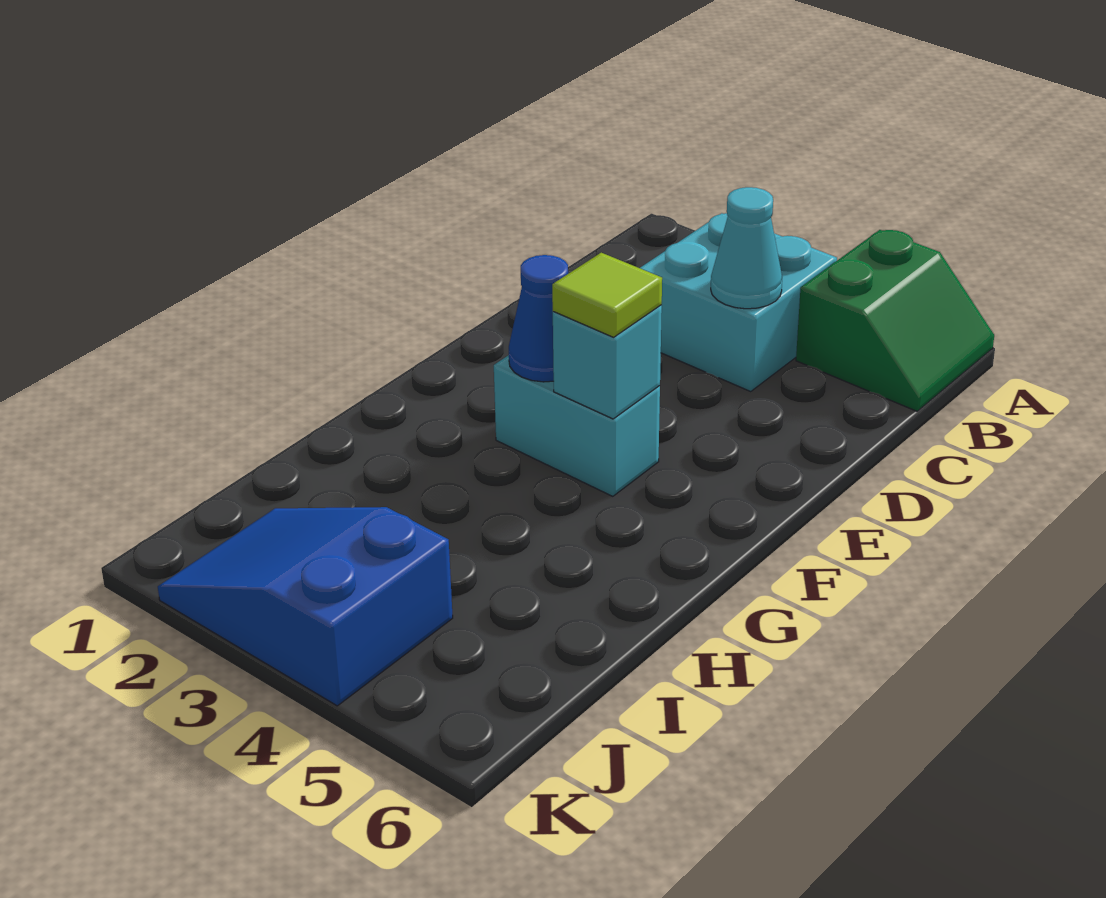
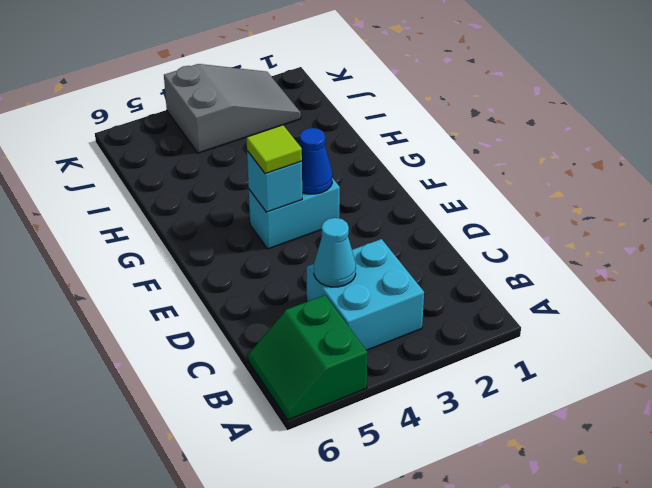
blue slope J2:K4 level 1 top 4 -> grey slope J2:K4 level 1 top 4

